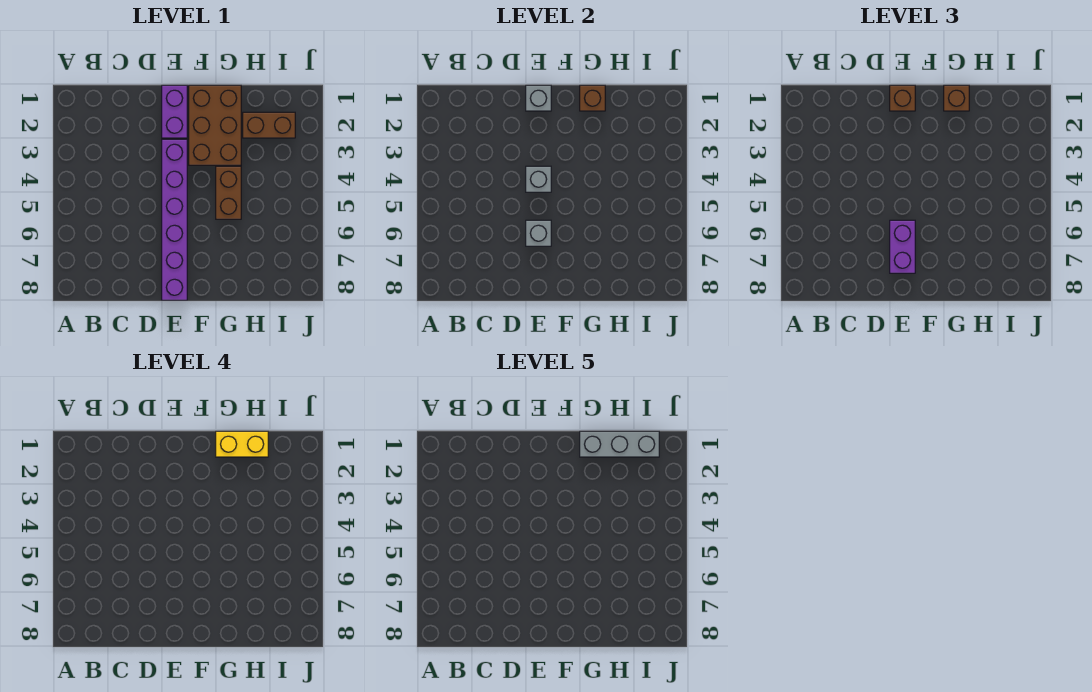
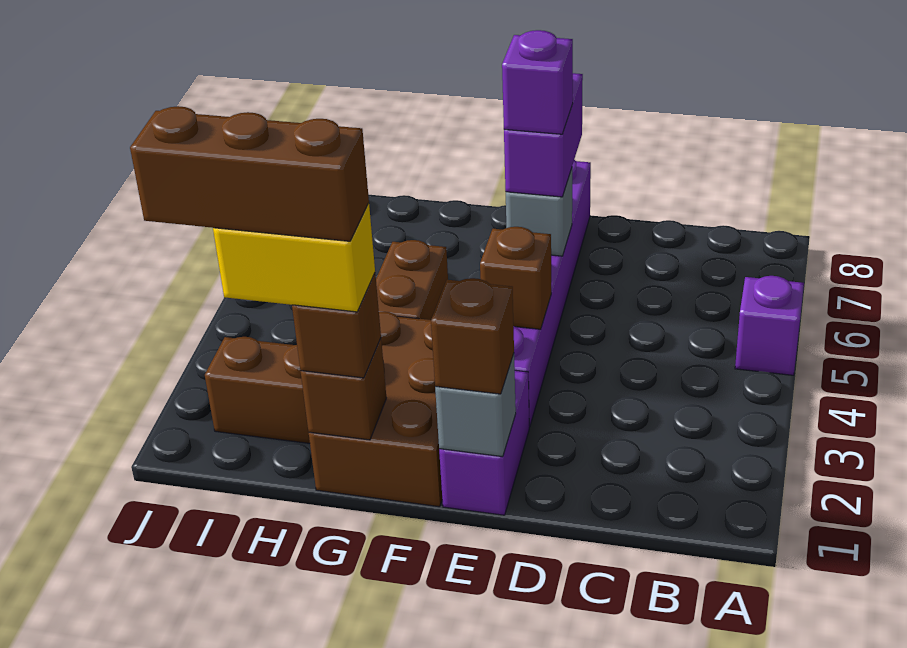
none -> purple brick A5 level 1
grey brick E4 level 2 -> brown brick E4 level 2
none -> purple brick E6 level 4
grey brick G1:I1 level 5 -> brown brick G1:I1 level 5

